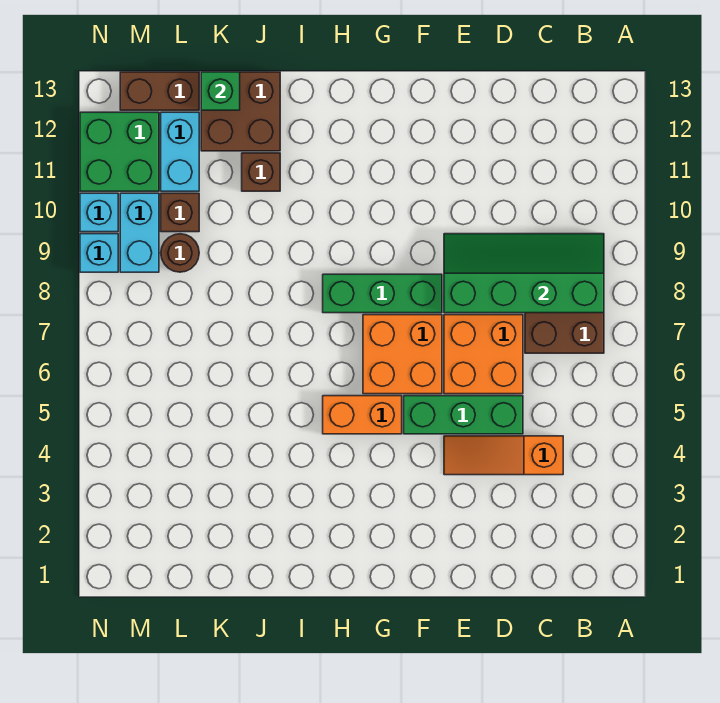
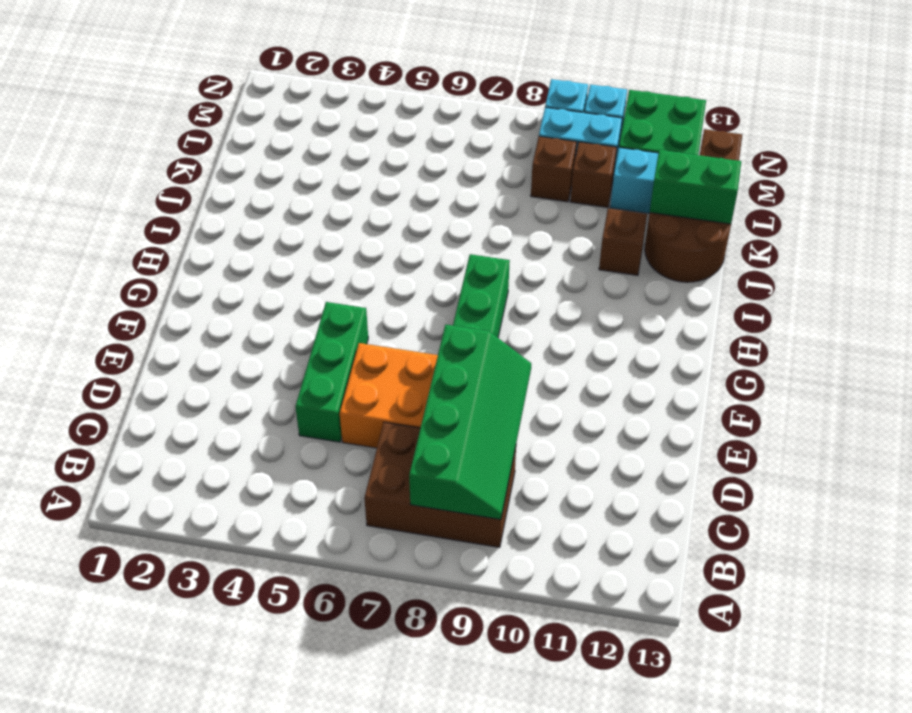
orange slope C4:E4 level 1 top C -> none
orange brick F6:G7 level 1 -> none
orange brick G5:H5 level 1 -> none
brown brick J12:K13 level 1 -> brown round brick J12:K13 level 1
green brick K13 level 2 -> green brick K12:K13 level 2
brown round brick L9 level 1 -> brown brick L9 level 1

